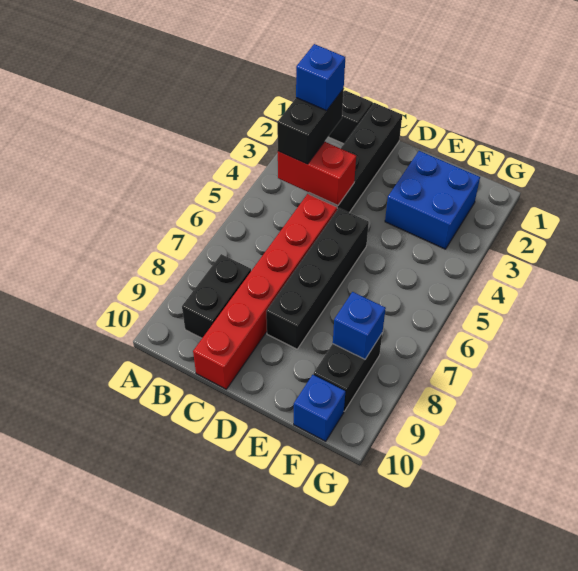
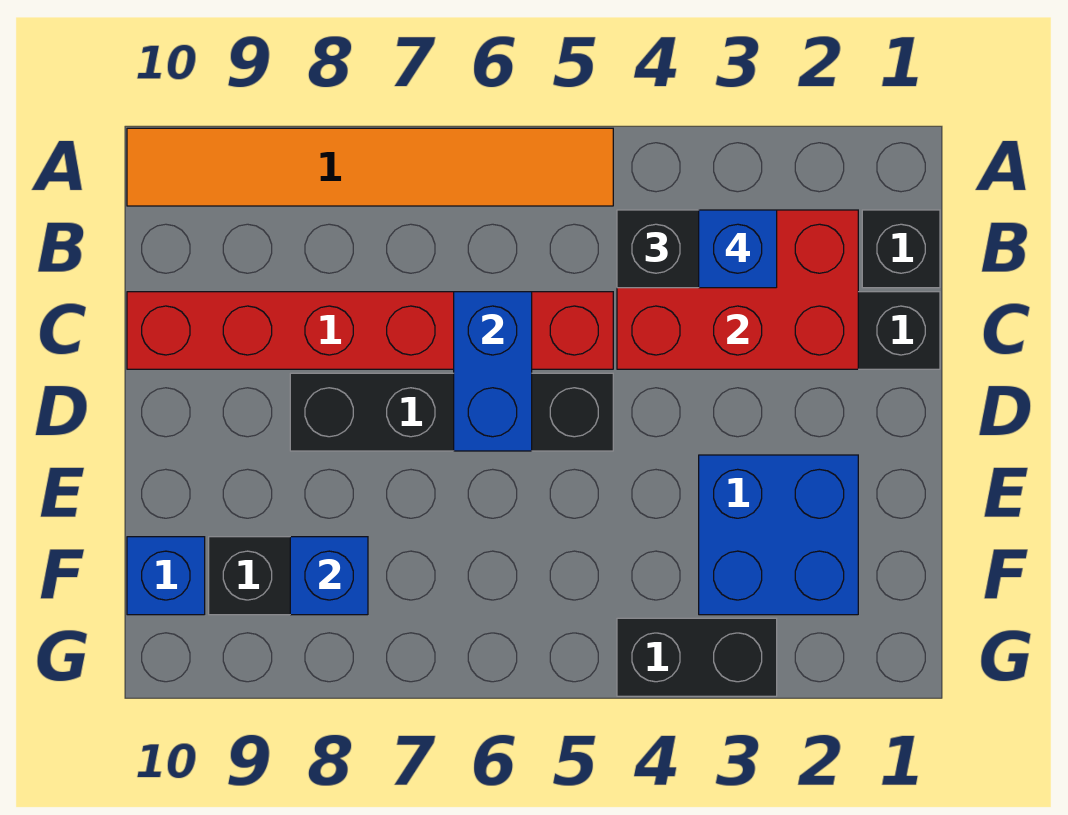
none -> orange tile A5:A10 level 1
red brick B4:C4 level 2 -> red brick B2:C4 level 2
black brick B8:B9 level 1 -> black brick G3:G4 level 1
none -> blue brick C6:D6 level 2

